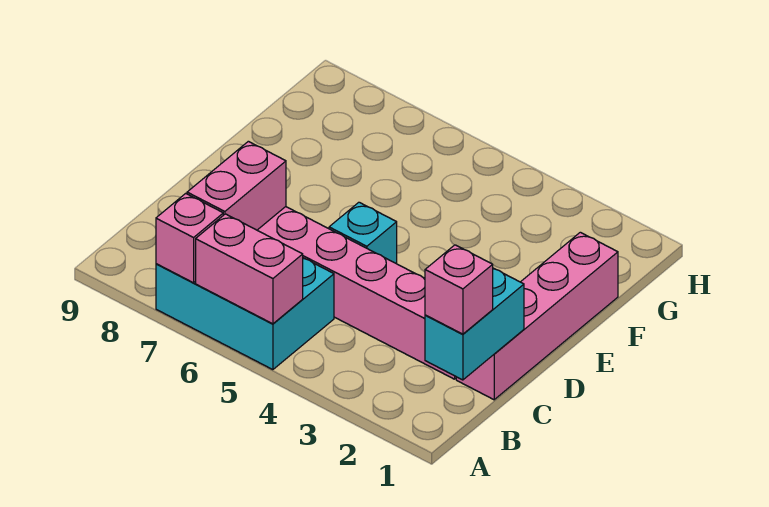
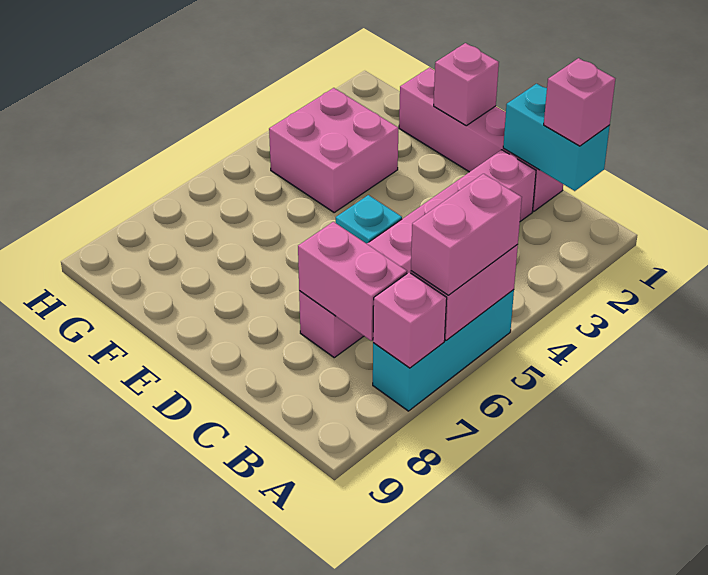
cyan brick A5:B7 level 1 -> cyan brick A5:A7 level 1
none -> pink brick A5:A6 level 3
none -> pink brick E1 level 2
none -> pink brick F3:G4 level 1

